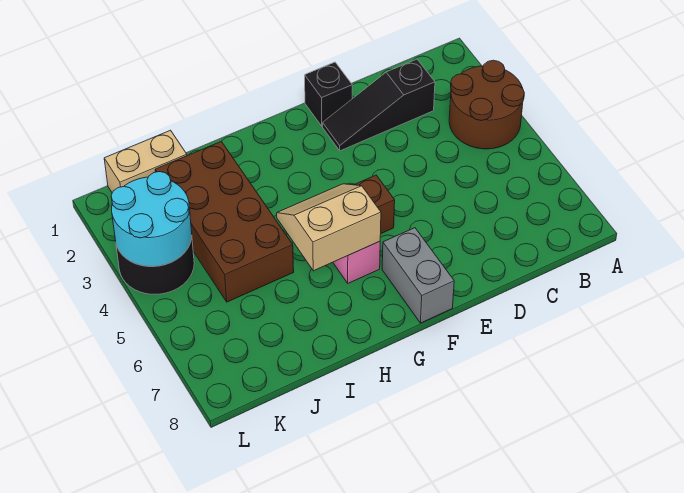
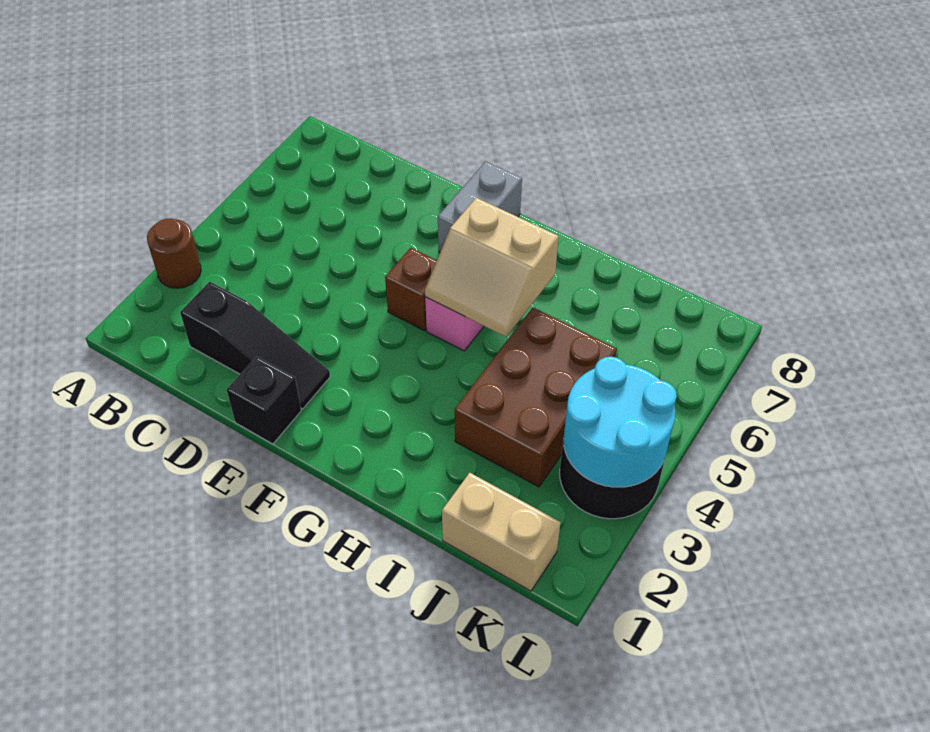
brown round brick A3:B4 level 1 -> brown round brick A3 level 1
brown brick I2:J5 level 1 -> brown brick I3:J5 level 1

